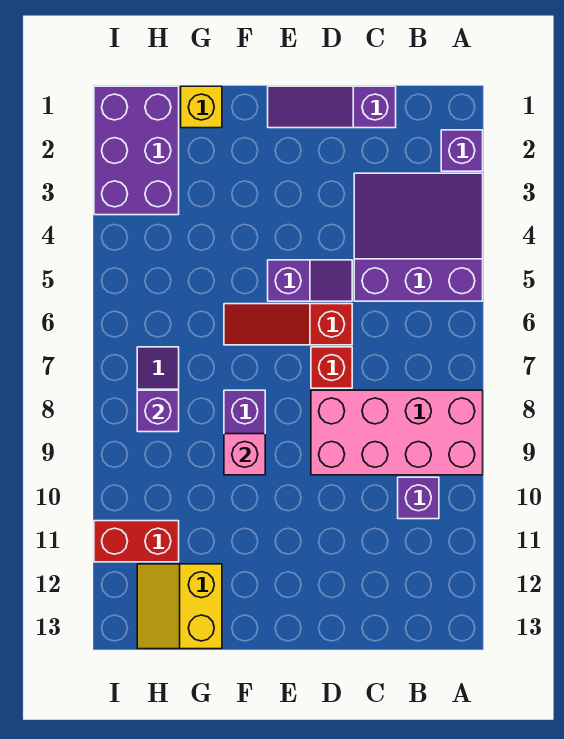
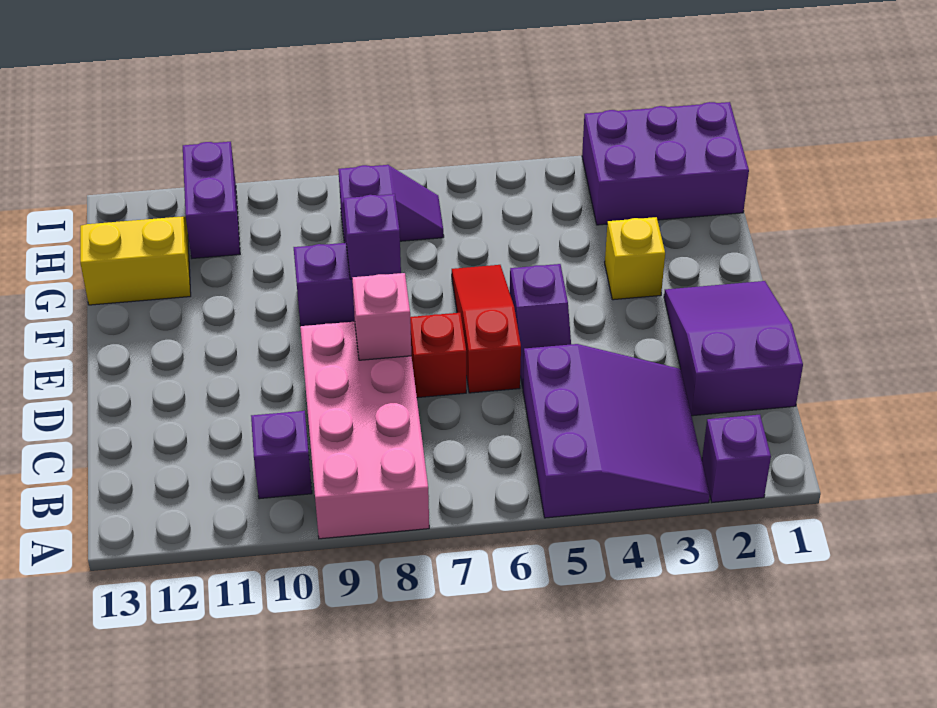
purple slope C1:E1 level 1 top C -> purple slope C1:E2 level 1 top C
pink brick F9 level 2 -> pink brick D8 level 2
yellow brick G1 level 1 -> yellow brick F3 level 1
purple brick H8 level 2 -> purple brick F8 level 2
red brick H11:I11 level 1 -> purple brick H11:I11 level 1

